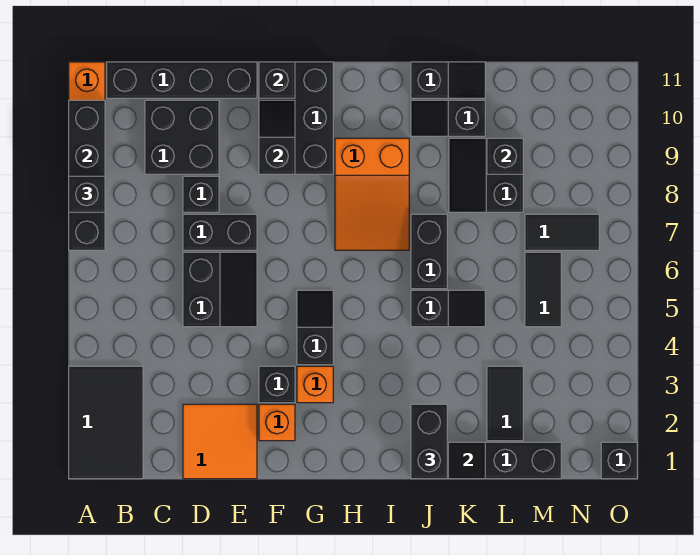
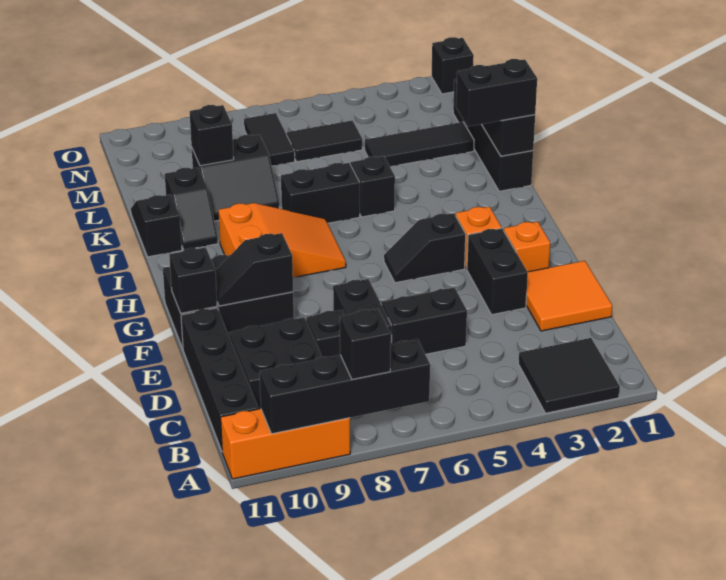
black tile A1:B3 level 1 -> black tile A2:B3 level 1
black brick F3 level 1 -> black brick E3:F3 level 1
black tile L2:L3 level 1 -> black tile L2:L4 level 1

